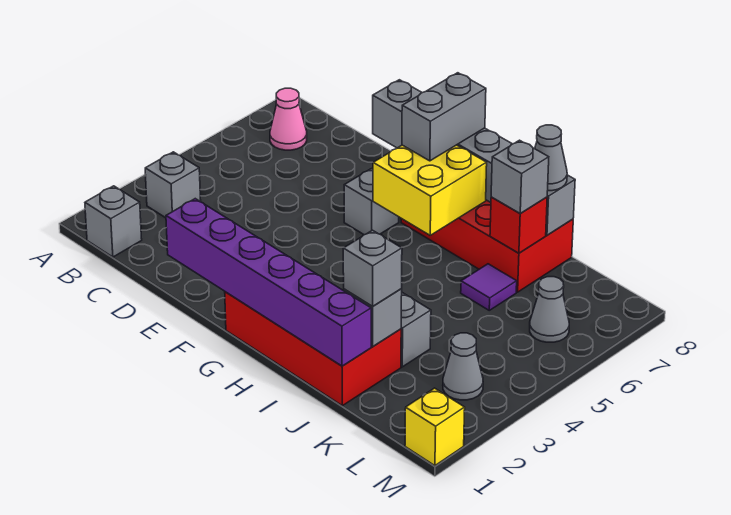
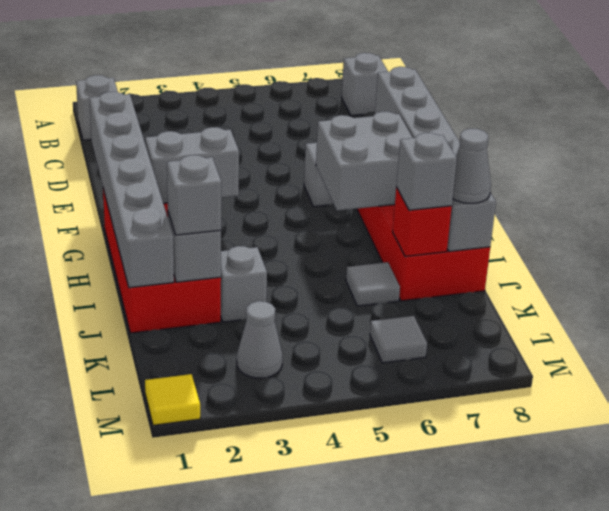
grey brick B3 level 1 -> grey brick B8 level 1
pink cone B7 level 1 -> none
purple brick E1:J1 level 2 -> grey brick E1:J1 level 2
yellow brick G6:H7 level 2 -> grey brick G6:H7 level 2
grey brick G7:G8 level 3 -> grey brick G2:G3 level 2
purple tile J6 level 1 -> grey tile J6 level 1
grey cone L6 level 1 -> grey tile L6 level 1
yellow brick M1 level 1 -> yellow tile M1 level 1

